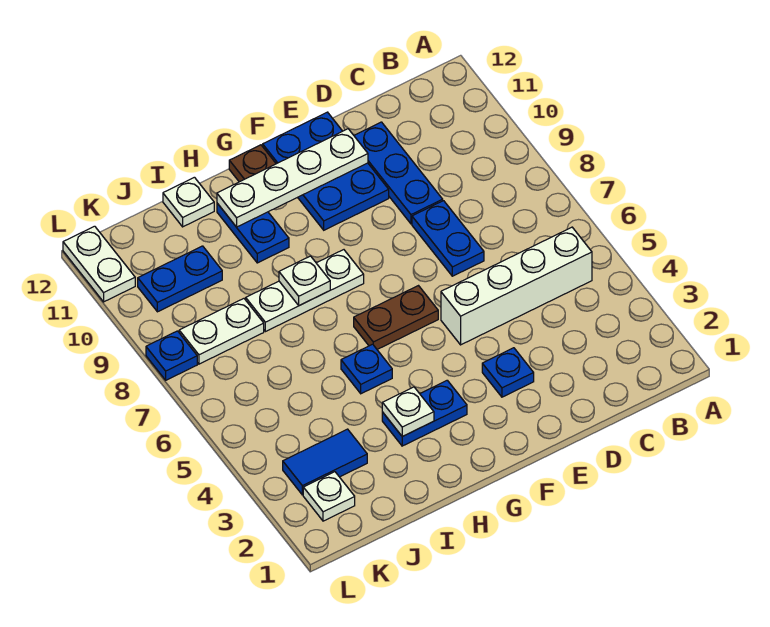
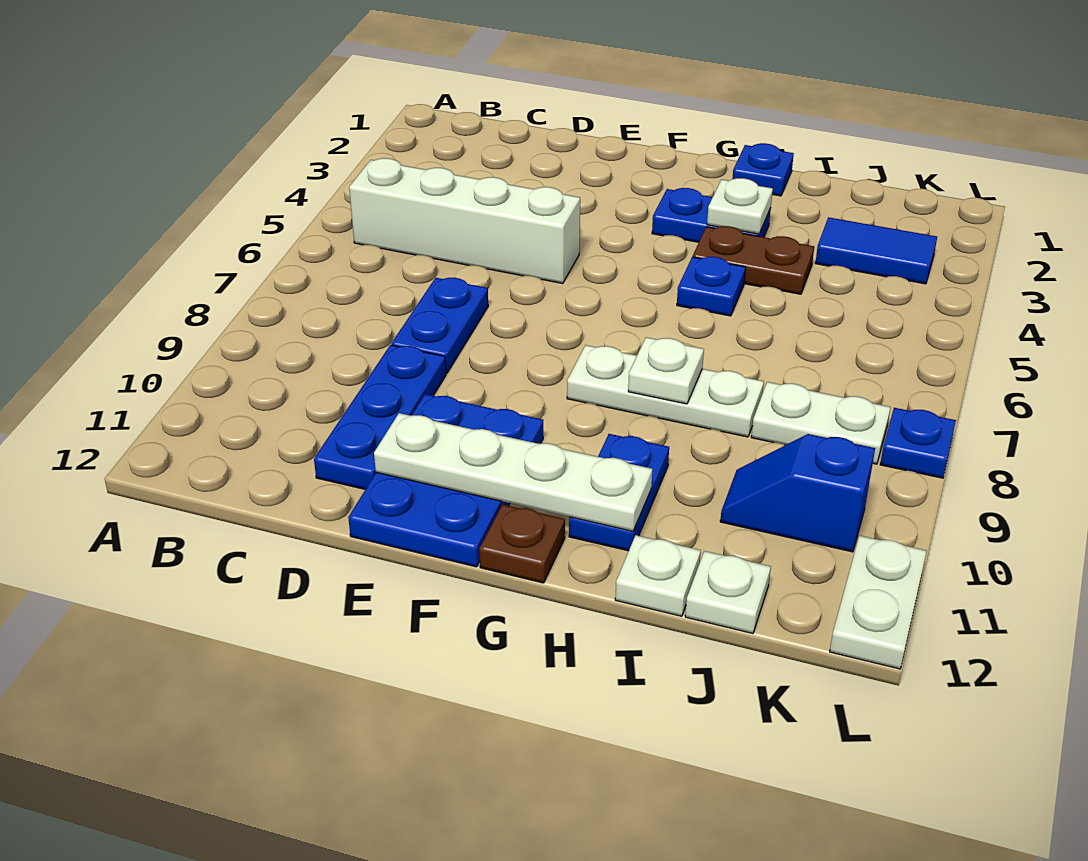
blue plate E3 level 1 -> blue plate H1 level 1
brown plate F6:G6 level 1 -> brown plate H4:I4 level 1
blue plate J10:K10 level 1 -> blue slope J10:K10 level 1 top K
white plate K2 level 1 -> white plate J12 level 1

